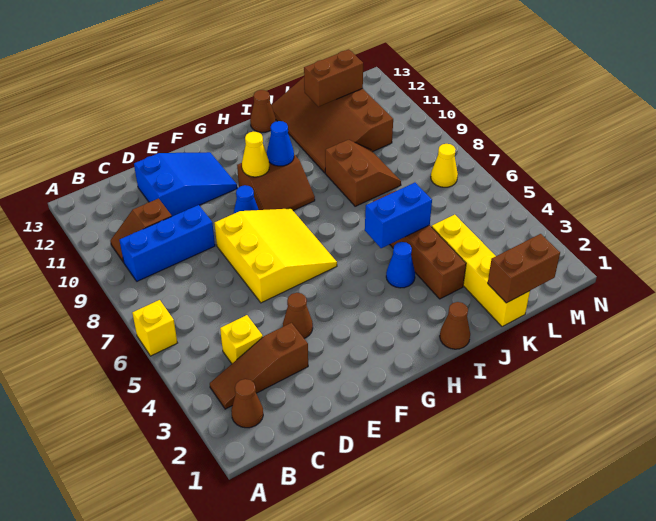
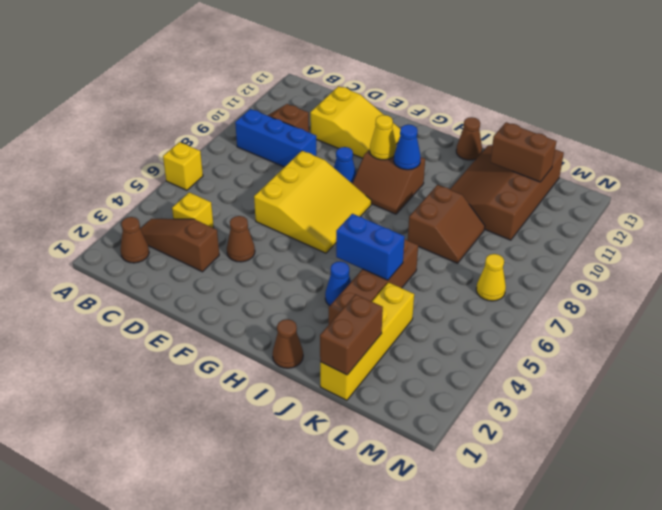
blue slope D11:F12 level 1 top D -> yellow slope D11:F12 level 1 top D
brown brick K1:L1 level 2 -> brown brick K1:K2 level 2

